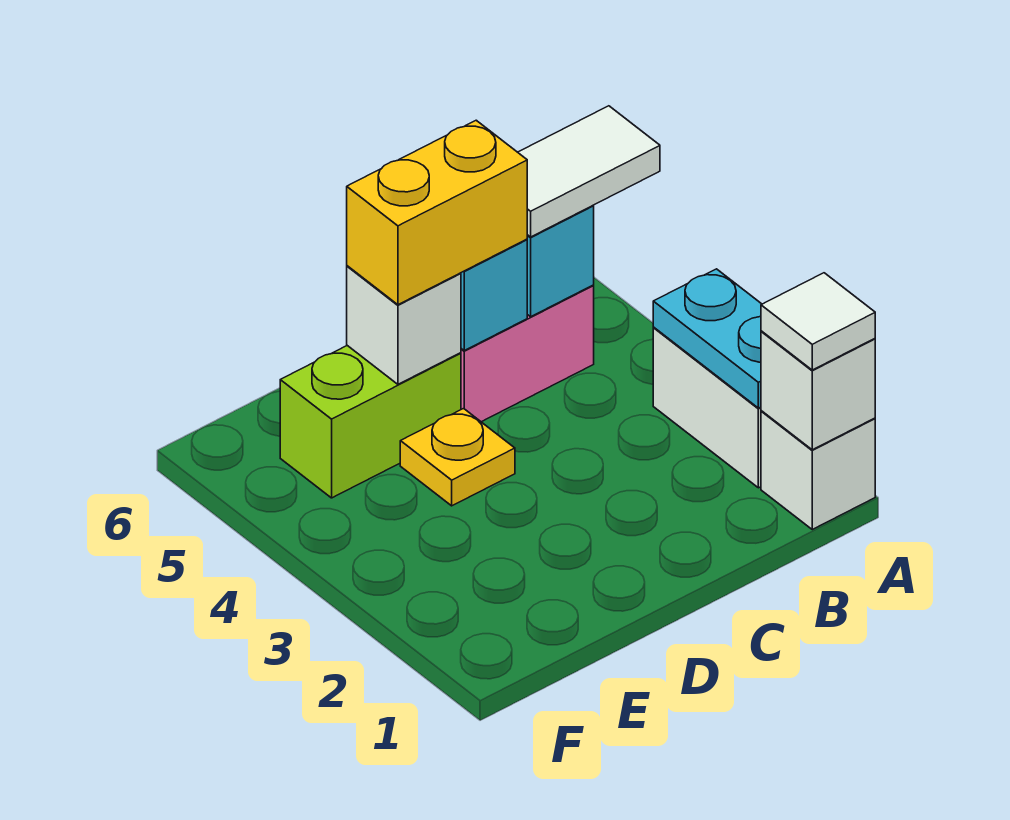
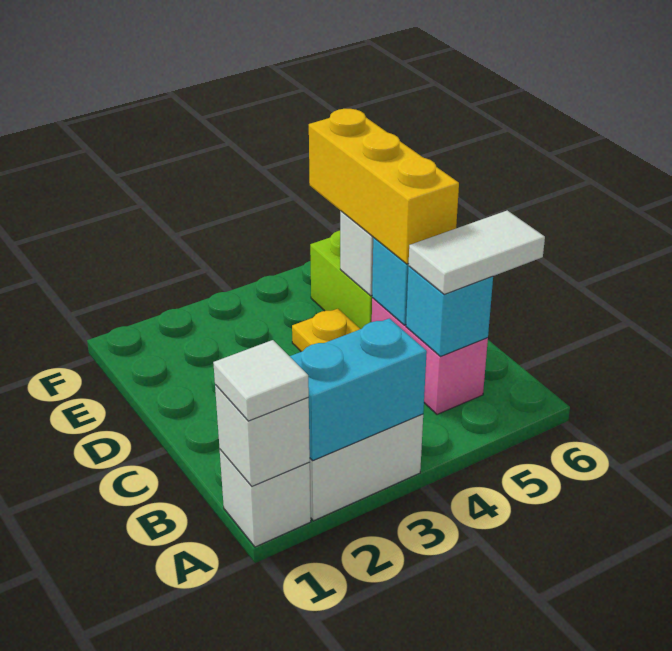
cyan plate A2:A3 level 2 -> cyan brick A2:A3 level 2
white tile A5:B5 level 3 -> white tile B5:B6 level 3
yellow brick C5:D5 level 3 -> yellow brick C5:E5 level 3

